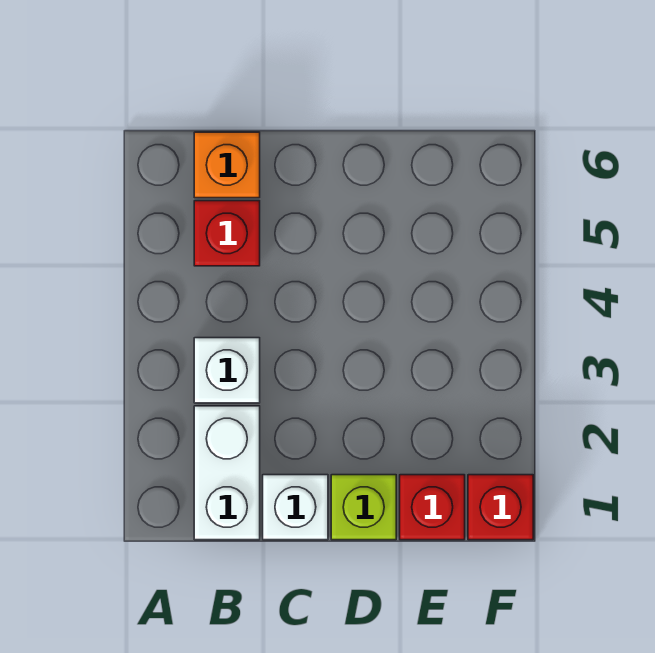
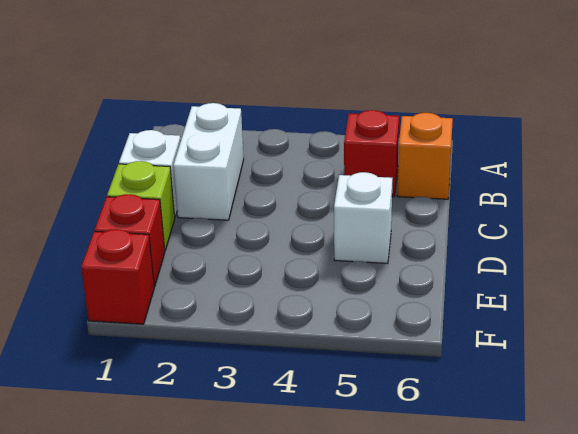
white brick B1:B2 level 1 -> white brick B2:C2 level 1
white brick B3 level 1 -> white brick D5 level 1

